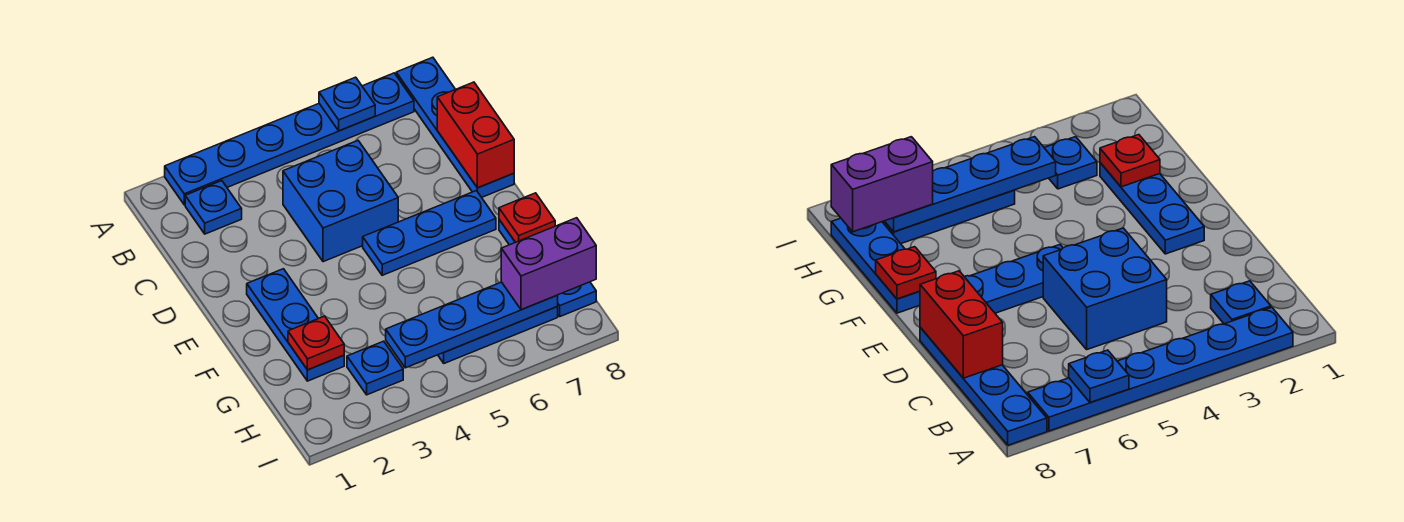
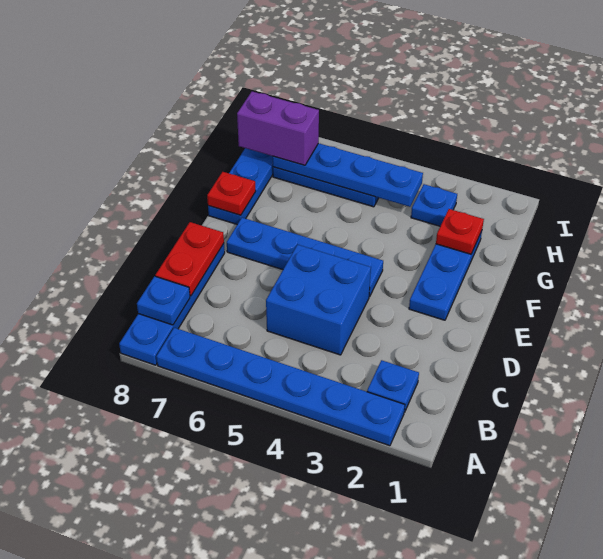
blue plate A6 level 2 -> blue plate B8 level 2
red brick C8:D8 level 2 -> red plate C8:D8 level 2
blue plate E5:E7 level 1 -> blue plate E4:E7 level 1

